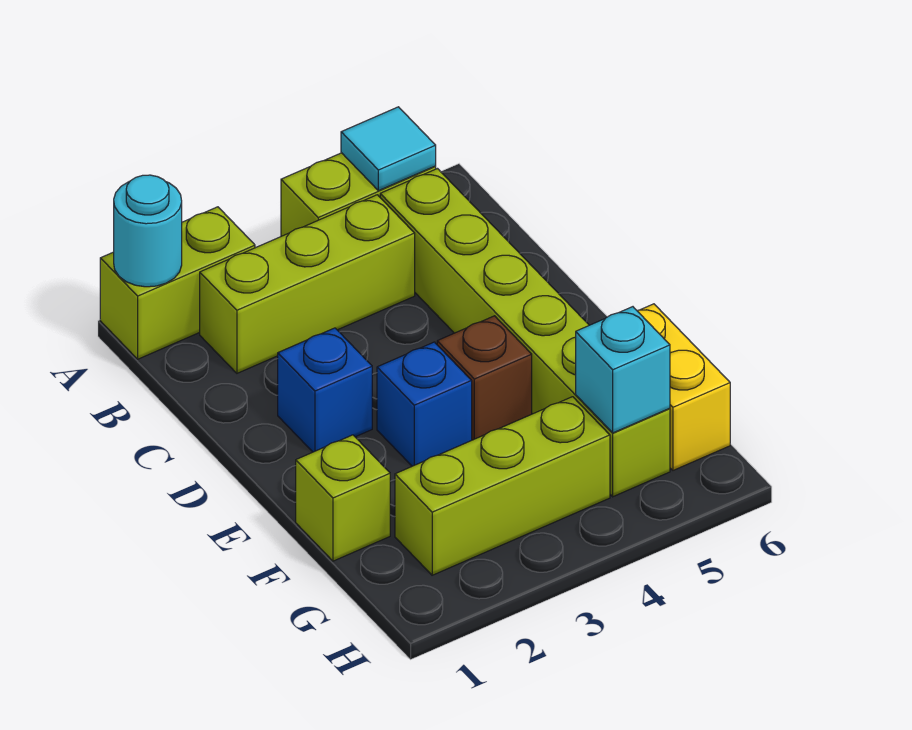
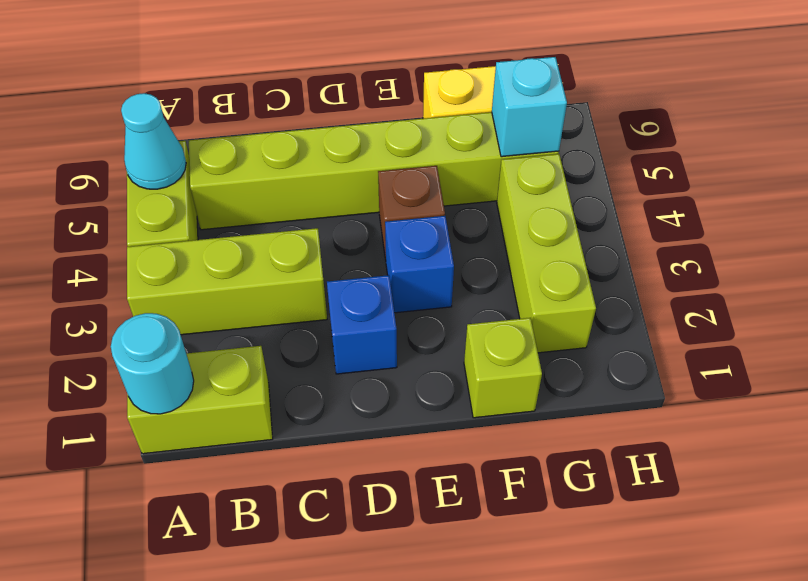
lime brick A1:A2 level 1 -> lime brick A1:B1 level 1
cyan tile A5 level 2 -> cyan cone A5 level 2
lime brick B2:B4 level 1 -> lime brick A3:C3 level 1

